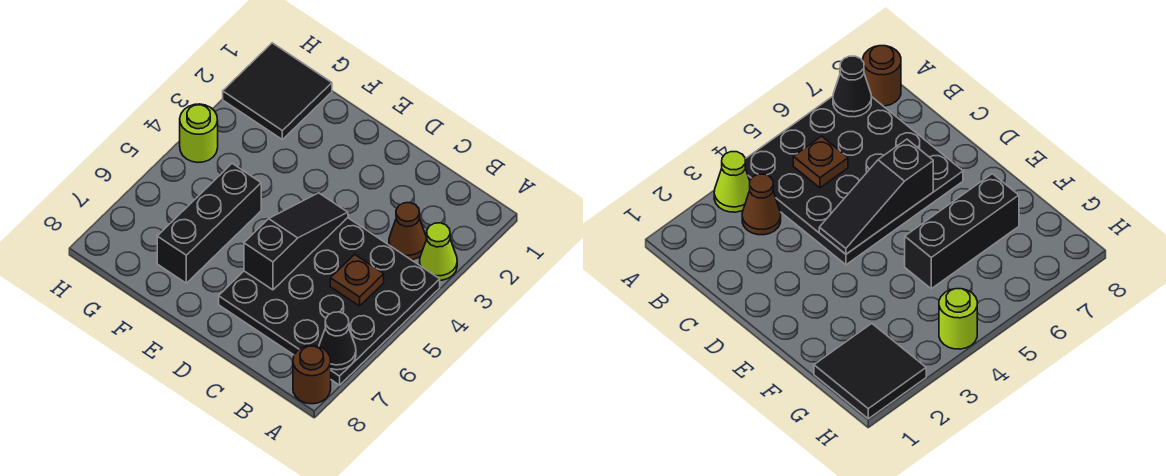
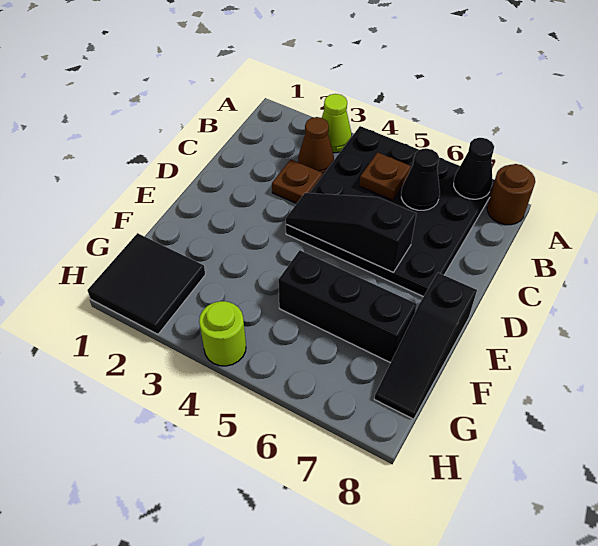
none -> black cone B6 level 2
none -> brown plate C3 level 1
none -> black slope E8:G8 level 1 top E

